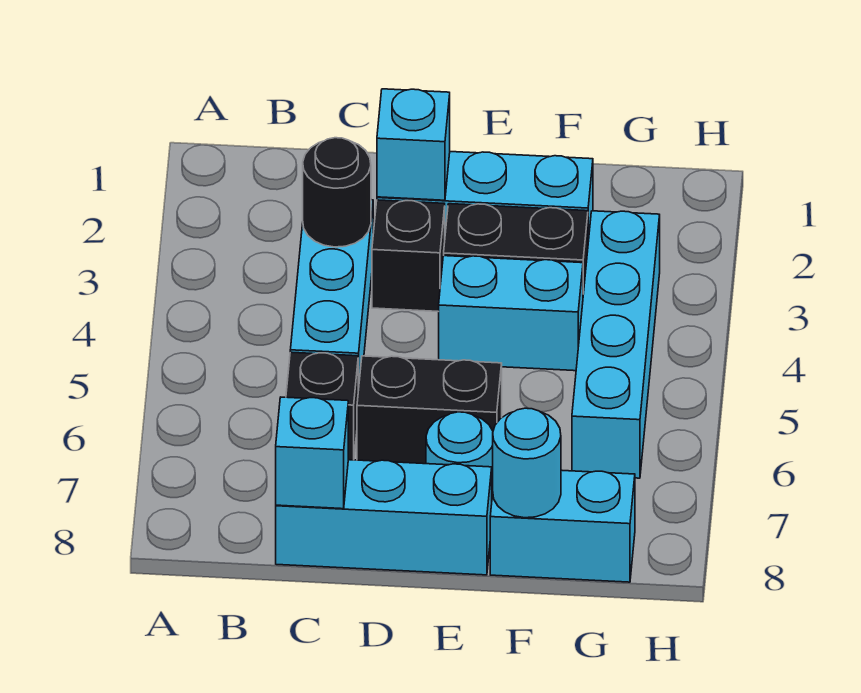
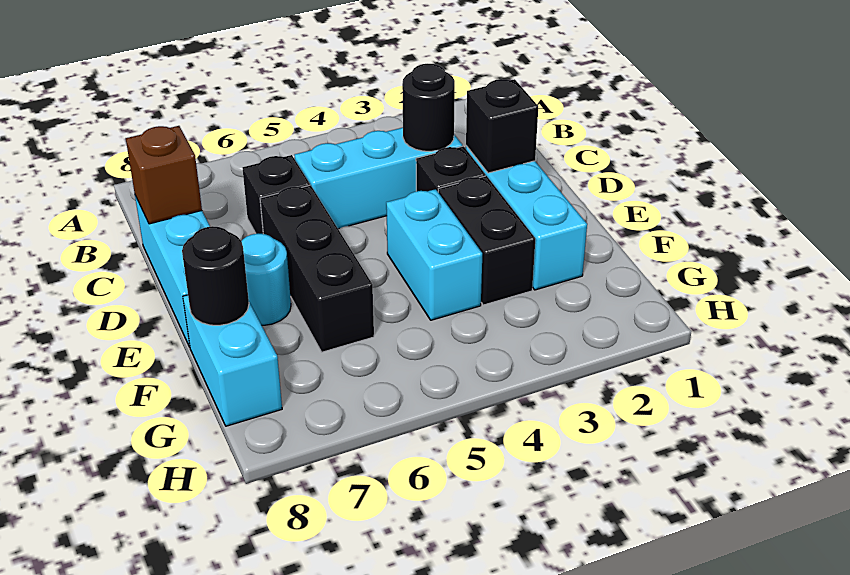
cyan brick C8 level 2 -> brown brick C8 level 2
cyan brick D2 level 2 -> black brick D2 level 2
black brick D6:E6 level 1 -> black brick D6:F6 level 1
cyan round brick F8 level 2 -> black round brick F8 level 2
cyan brick G3:G6 level 1 -> none

